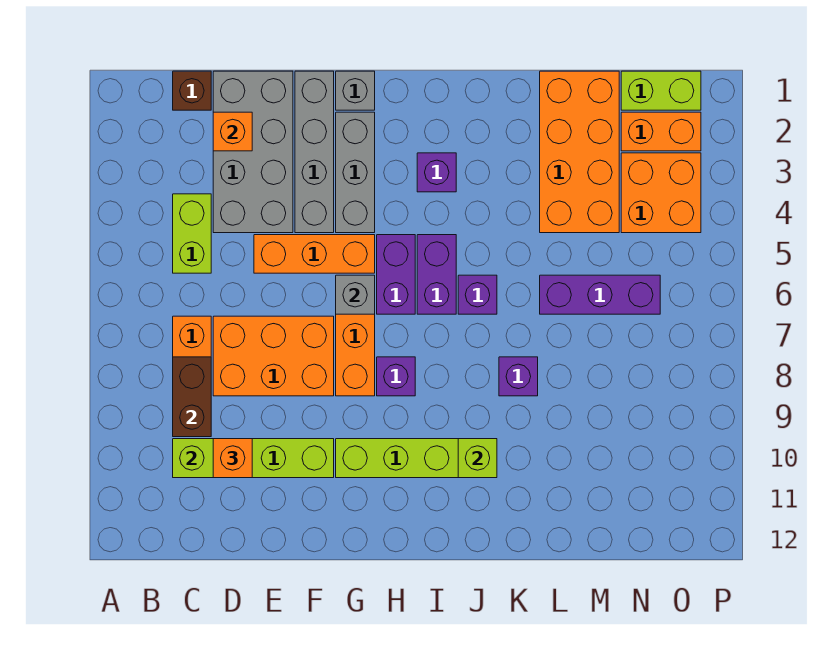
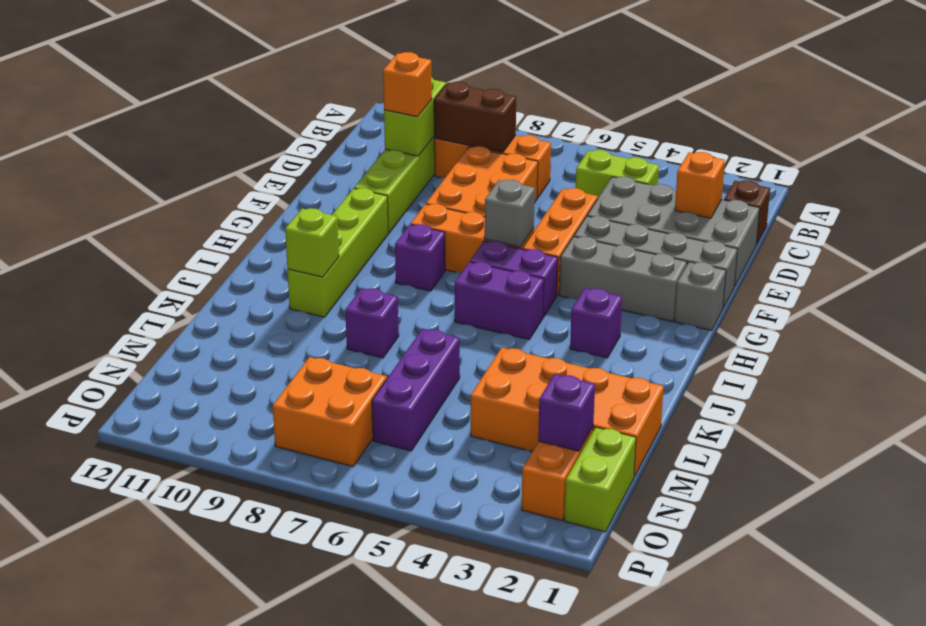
purple brick J6 level 1 -> purple brick N2 level 2
orange brick N3:O4 level 1 -> orange brick N7:O8 level 1

